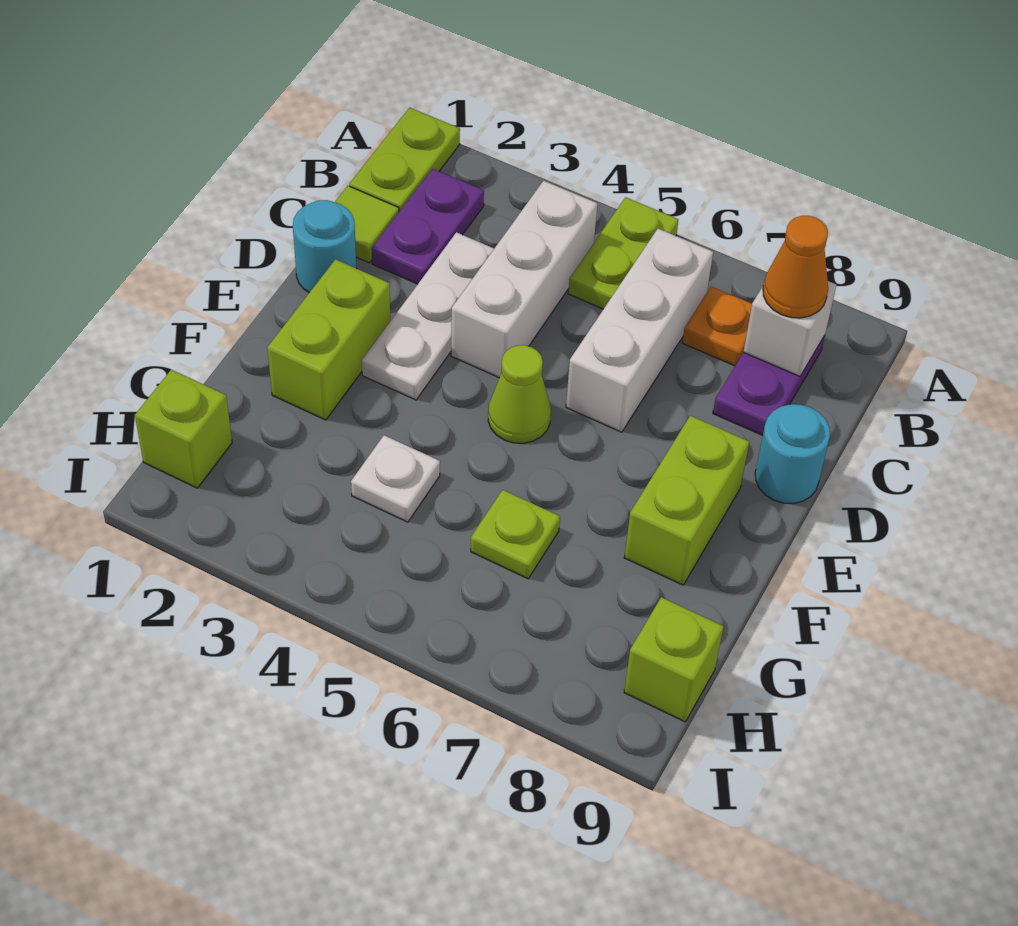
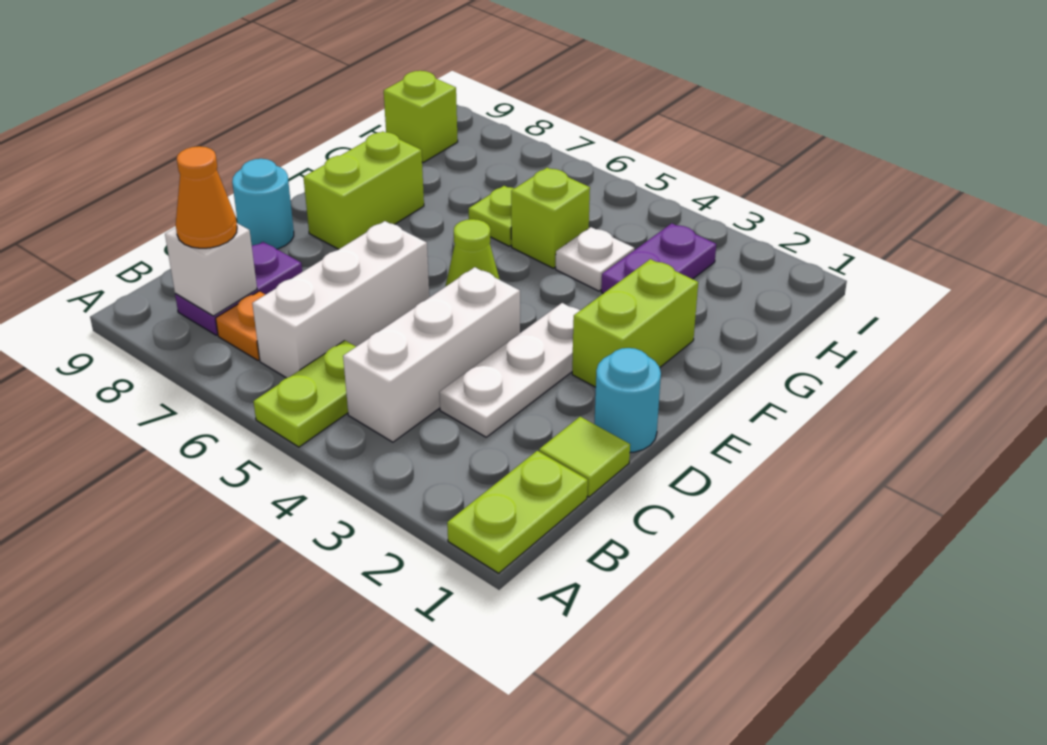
purple plate B2:C2 level 1 -> purple plate G3:H3 level 1
lime brick H1 level 1 -> lime brick G5 level 1

